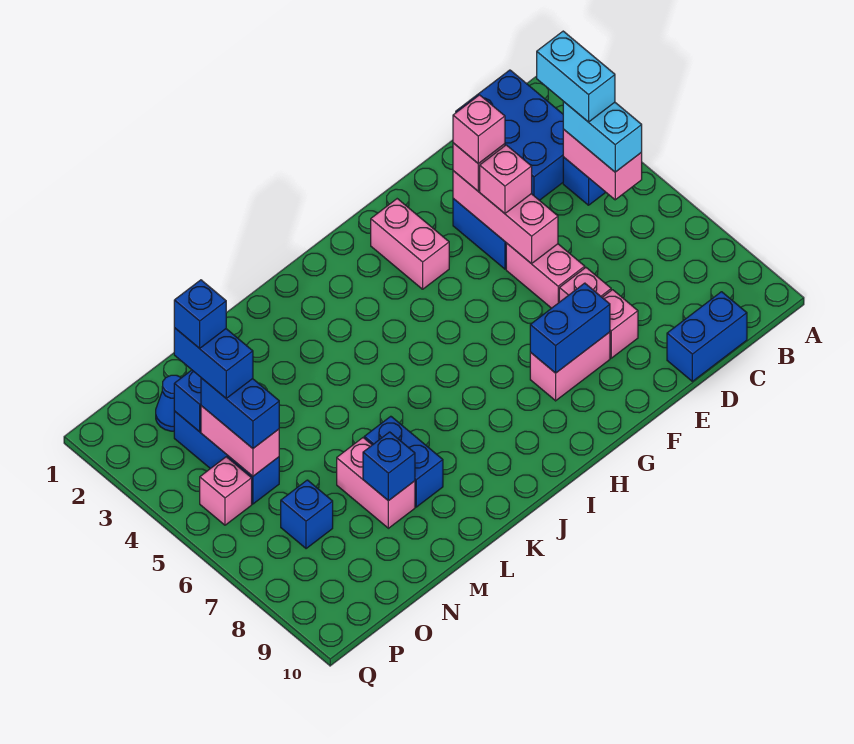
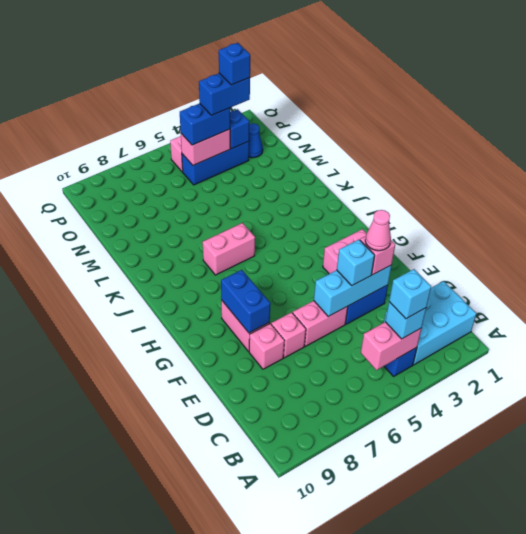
blue brick B1:C3 level 1 -> cyan brick B1:C3 level 1
cyan brick B3:B4 level 4 -> cyan brick B4 level 4
cyan brick B4:B5 level 3 -> cyan brick B4 level 3
blue brick C10:D10 level 1 -> none
pink brick E3:E5 level 2 -> cyan brick E3:E5 level 2
pink brick E3 level 4 -> pink cone E3 level 4
pink brick E4 level 3 -> cyan brick E4 level 3
blue brick L7:L8 level 1 -> none
pink brick M7:M8 level 1 -> pink brick J6:J7 level 1
blue brick M8 level 2 -> none
blue brick O7 level 1 -> none

